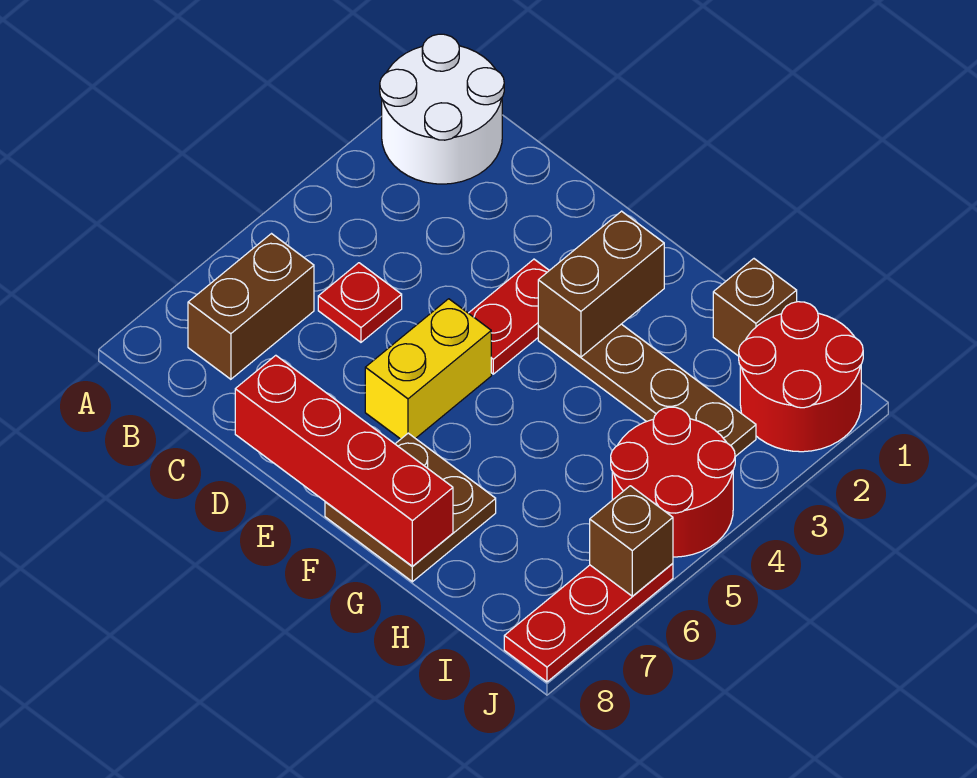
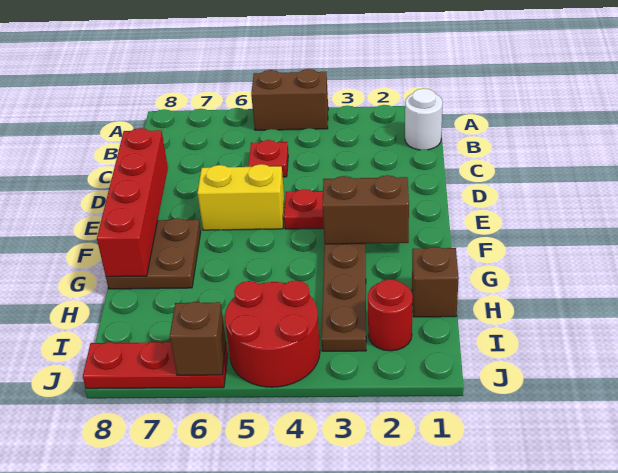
white round brick A1:B2 level 1 -> white round brick B1 level 1
brown brick B6:B7 level 1 -> brown brick A4:A5 level 1
red round brick I1:J2 level 1 -> red round brick I2 level 1

